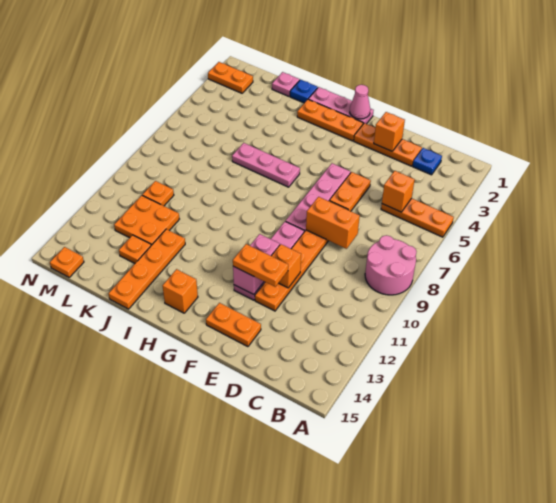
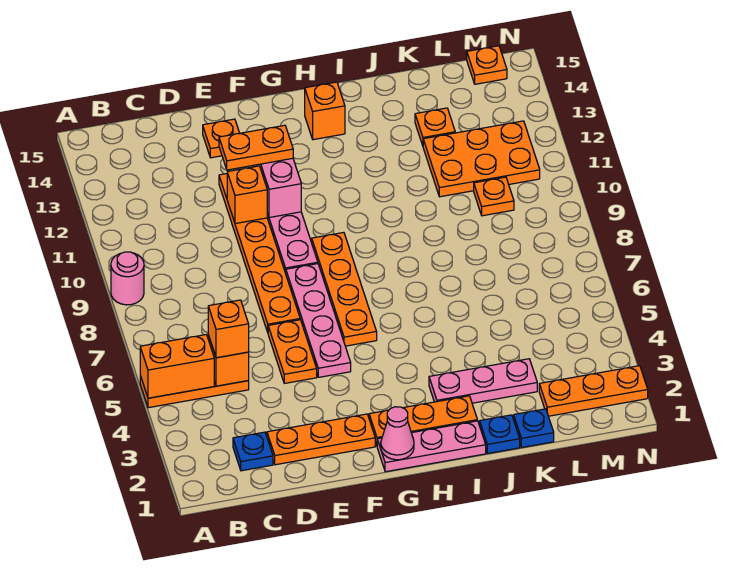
pink round brick A8:B9 level 1 -> pink round brick A9 level 1
orange brick D8:E8 level 2 -> orange brick A5:B5 level 2
orange brick E2 level 2 -> orange brick C5 level 3
orange plate E14:F14 level 1 -> orange plate E14 level 1
pink plate H6:J6 level 1 -> pink plate I3:K3 level 1
orange plate J12:J15 level 1 -> orange plate G6:G9 level 1
pink plate K1 level 1 -> blue plate K1 level 1
orange plate K11:L12 level 1 -> orange plate K11:M12 level 1
orange plate M2:N2 level 1 -> orange plate L2:N2 level 1

